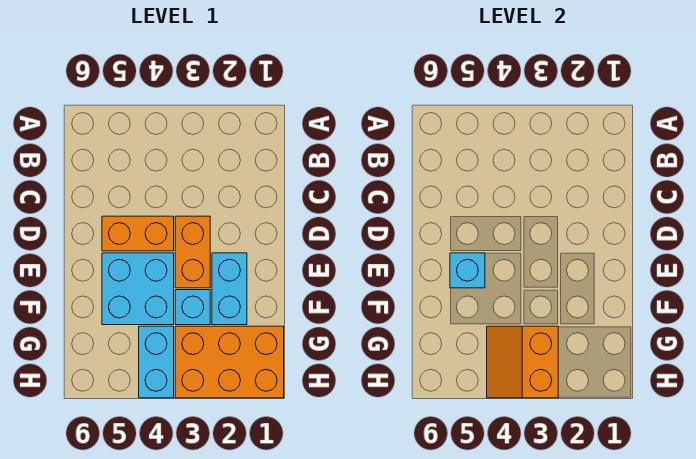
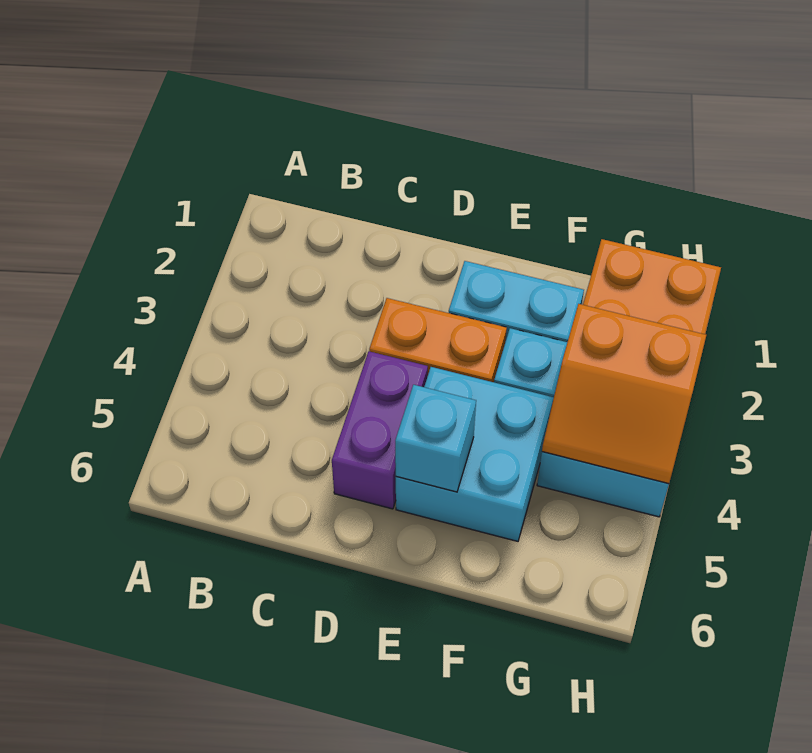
orange brick D4:D5 level 1 -> purple brick D4:D5 level 1

